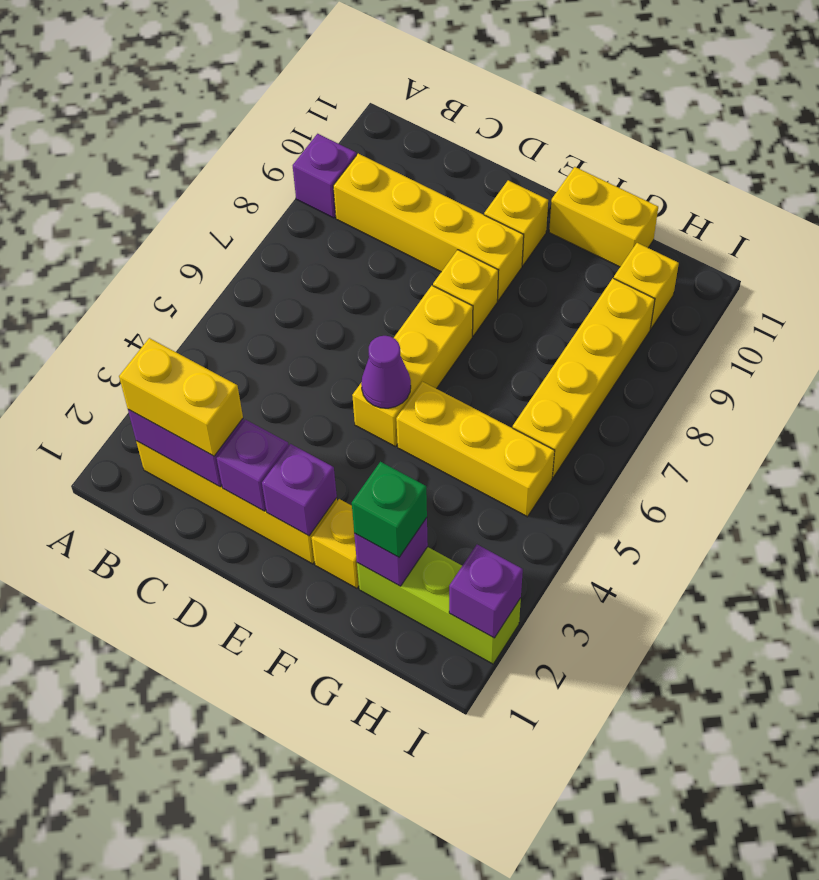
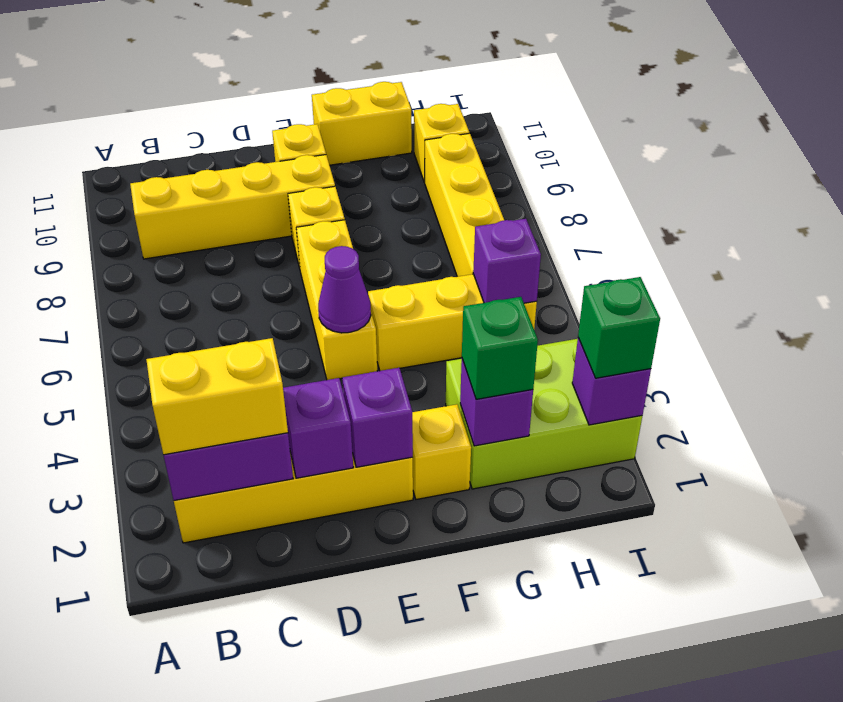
purple brick A9 level 1 -> purple brick H5 level 2
lime brick G2:I2 level 1 -> lime brick G2:I3 level 1
none -> green brick I2 level 3

